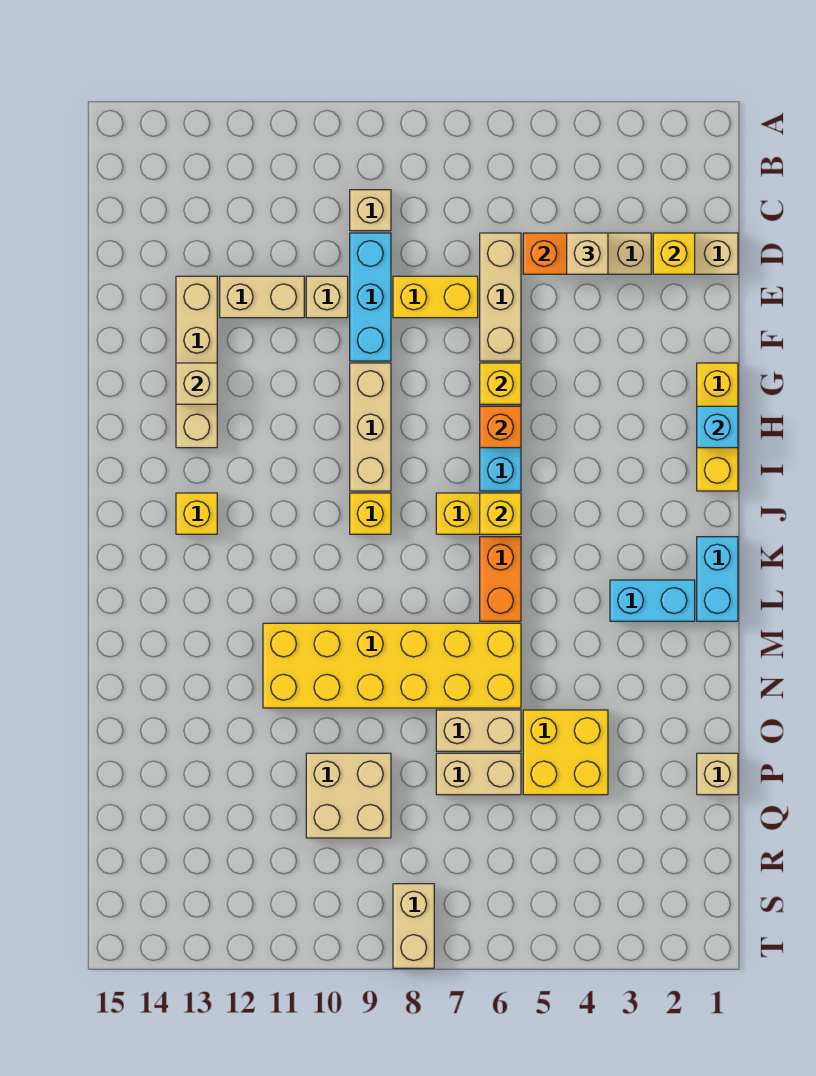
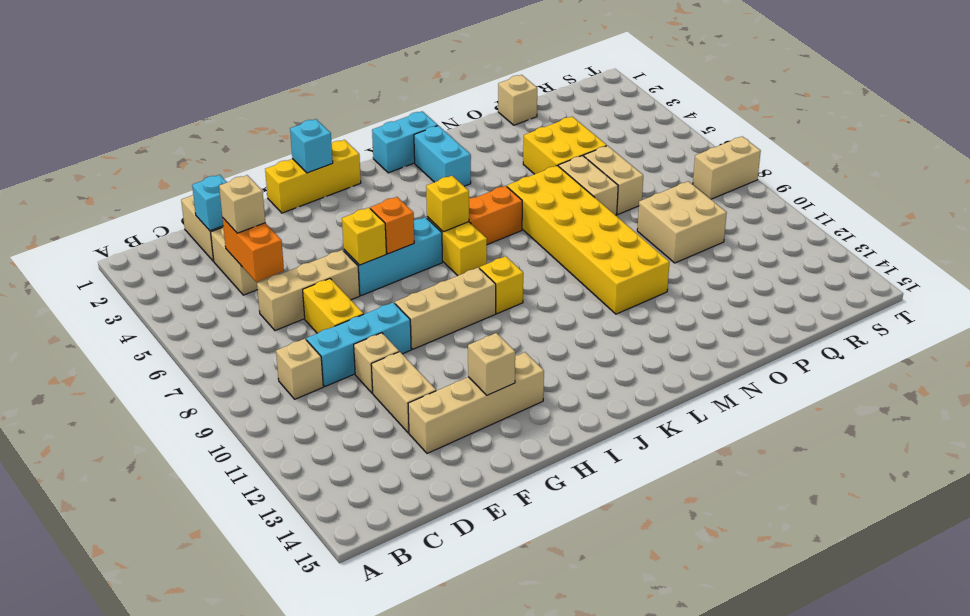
yellow brick D2 level 2 -> cyan brick D2 level 2
yellow brick J13 level 1 -> none

